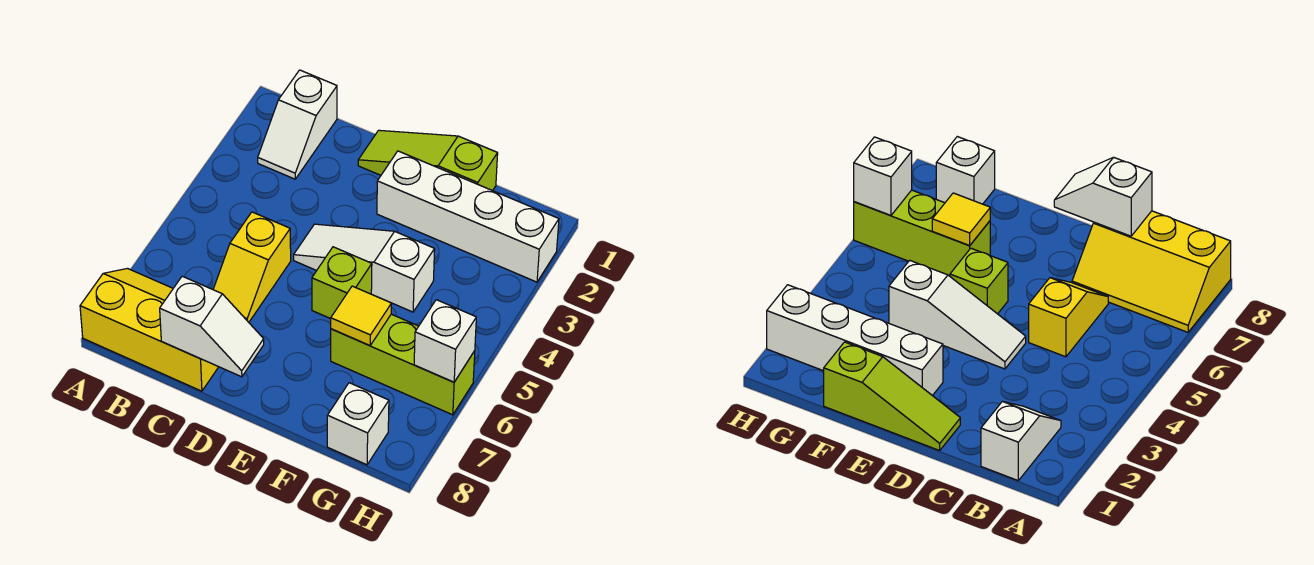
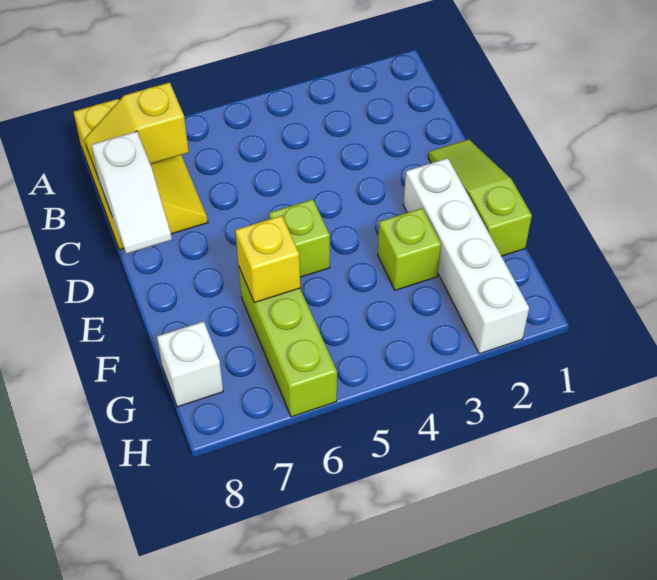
white slope B1:B2 level 1 top 1 -> none
yellow slope C5:C6 level 1 top 5 -> yellow slope B7:B8 level 2 top 7
white slope D4:F4 level 1 top F -> none
none -> lime brick F3 level 1
yellow tile F6 level 2 -> yellow brick F6 level 2
white brick H6 level 2 -> none

